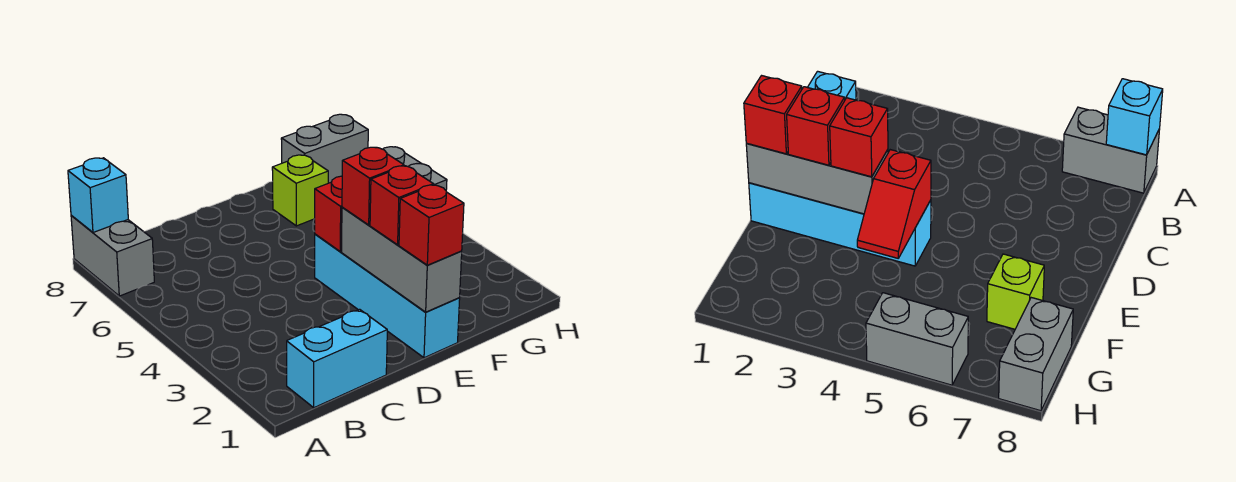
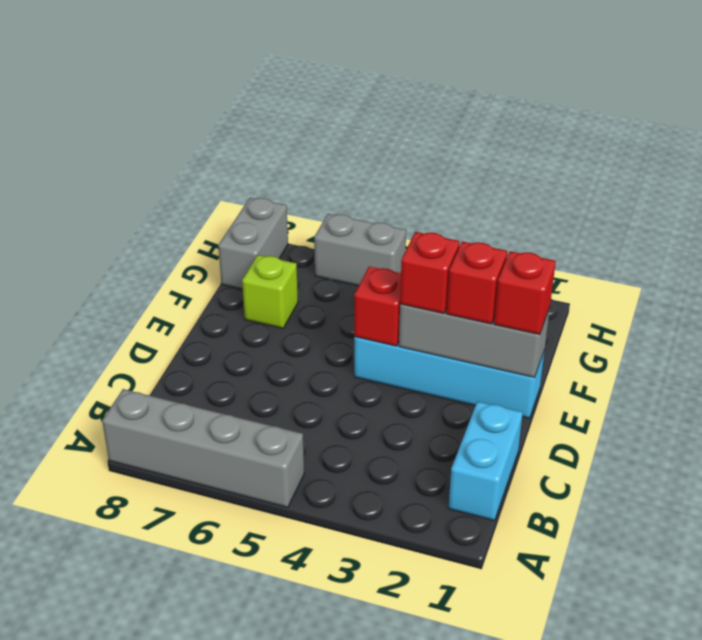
grey brick A7:A8 level 1 -> grey brick A5:A8 level 1
cyan brick A8 level 2 -> none

